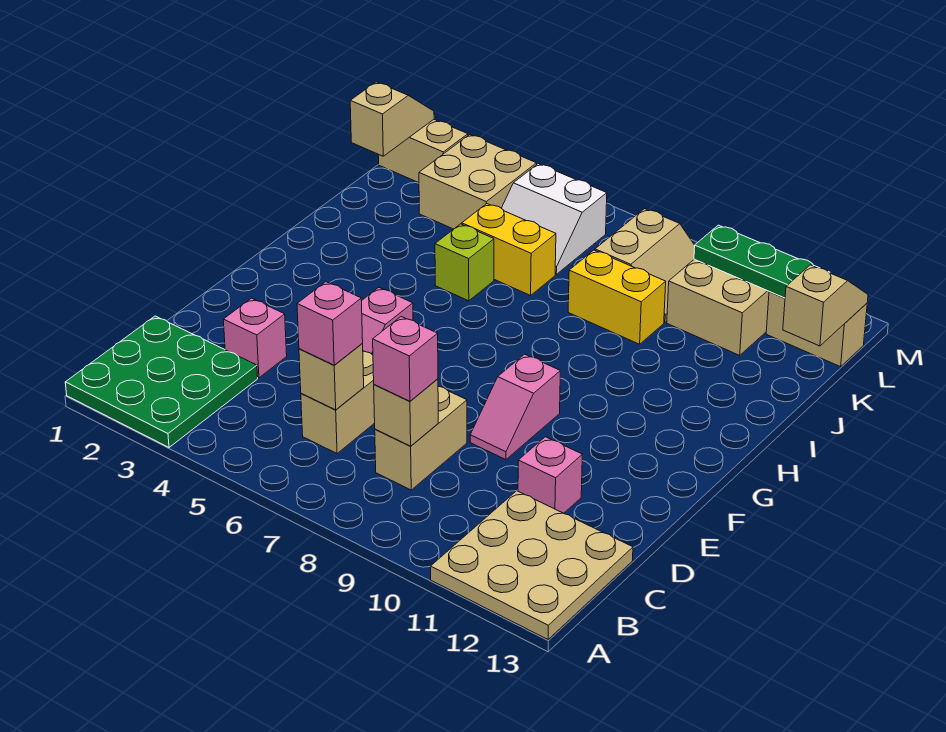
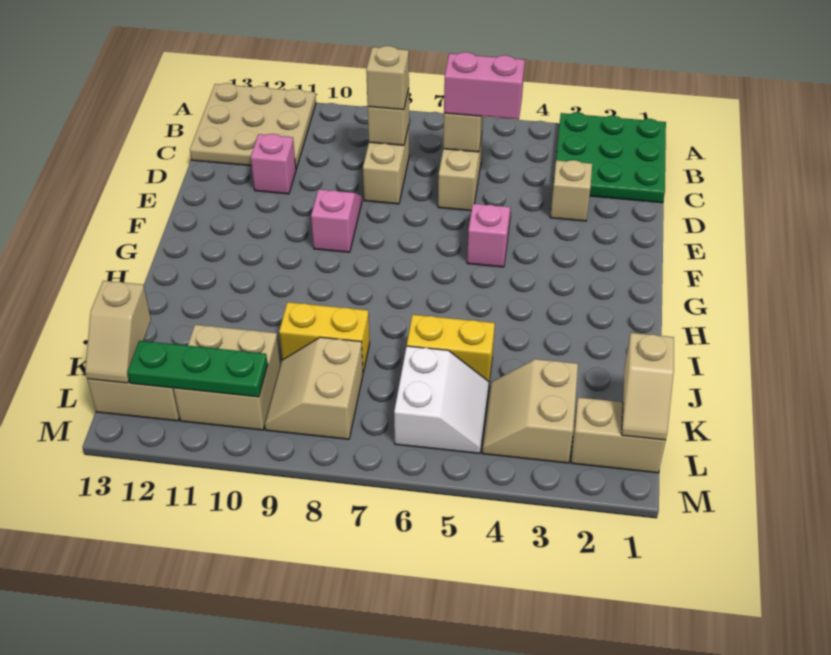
pink brick C6 level 3 -> pink brick C5:C6 level 3
pink brick C8 level 3 -> tan brick C8 level 3
pink brick D3 level 1 -> tan brick D3 level 1
lime brick I5 level 1 -> none
tan brick K3:L4 level 1 -> tan slope K3:L4 level 1 top 3
white slope K5:L6 level 1 top L -> white slope K5:L6 level 1 top 6

